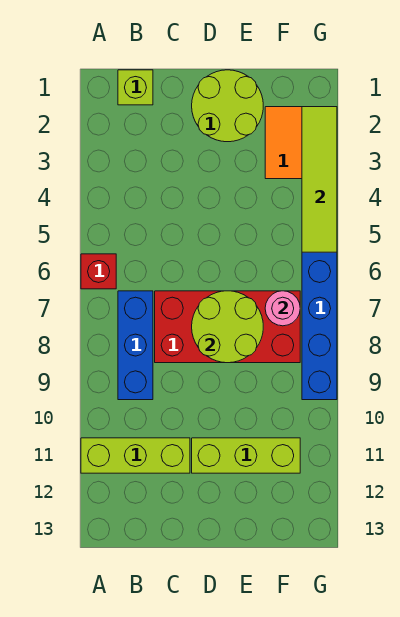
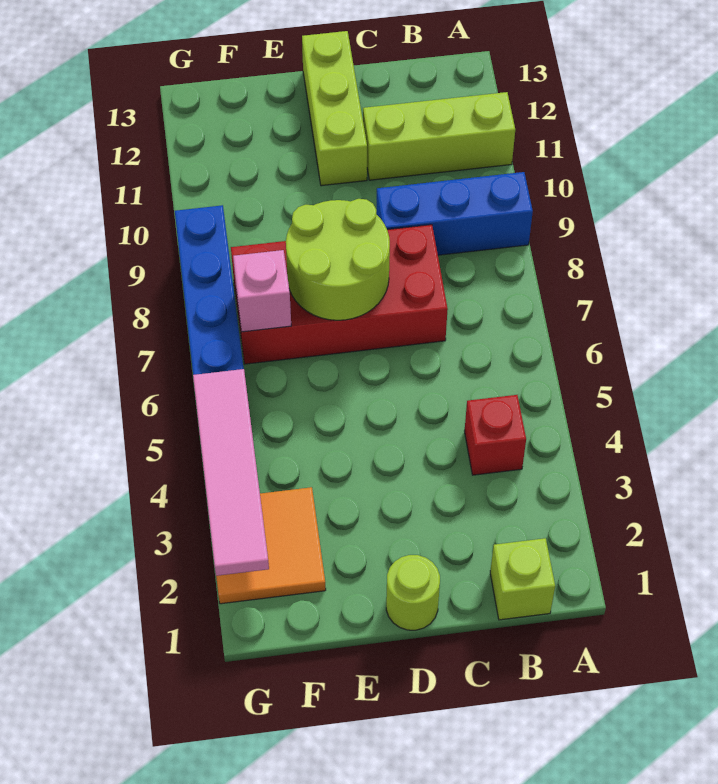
red brick A6 level 1 -> red brick B4 level 1
blue brick B7:B9 level 1 -> blue brick A9:C9 level 1
lime round brick D1:E2 level 1 -> lime round brick D1 level 1
lime brick D11:F11 level 1 -> lime brick D11:D13 level 1
pink round brick F7 level 2 -> pink brick F7 level 2
lime tile G2:G5 level 2 -> pink tile G2:G5 level 2

